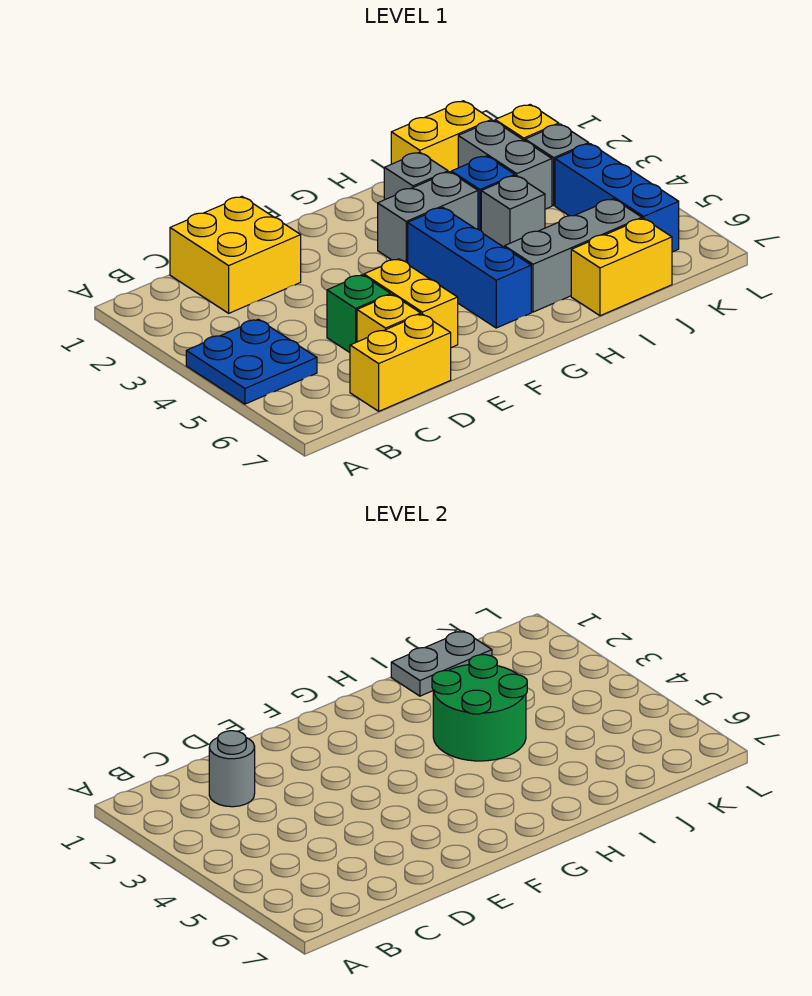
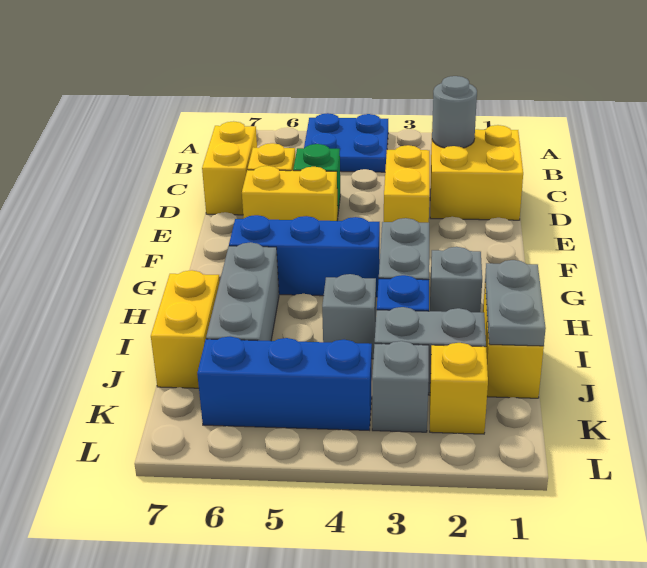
none -> yellow brick D3:E3 level 1
green round brick H3:I4 level 2 -> none

